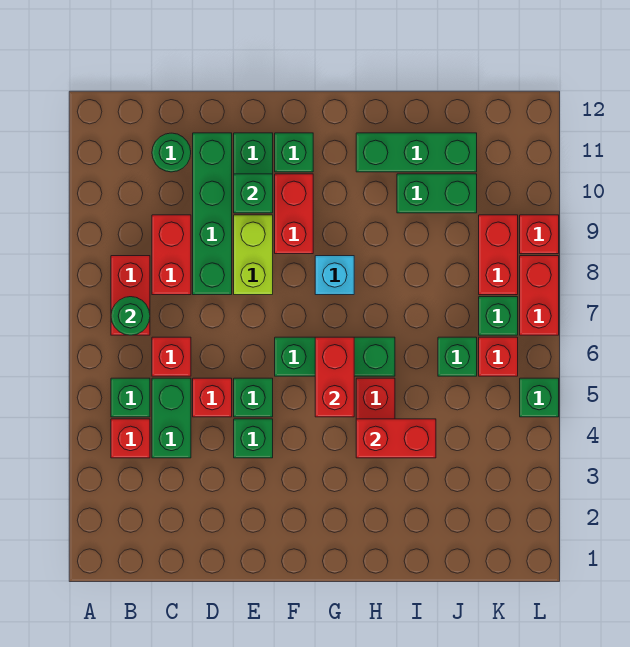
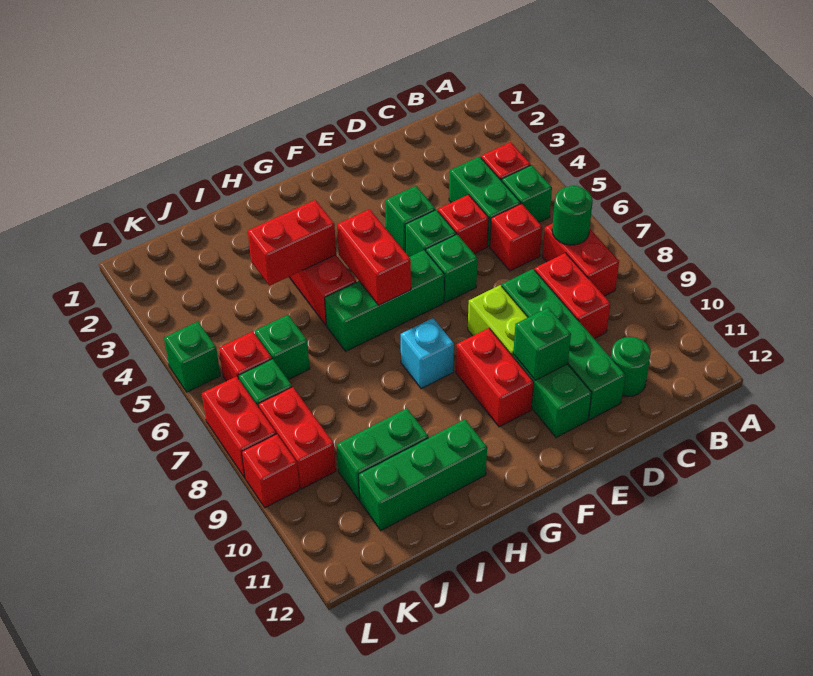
green brick F11 level 1 -> green brick E6 level 1

